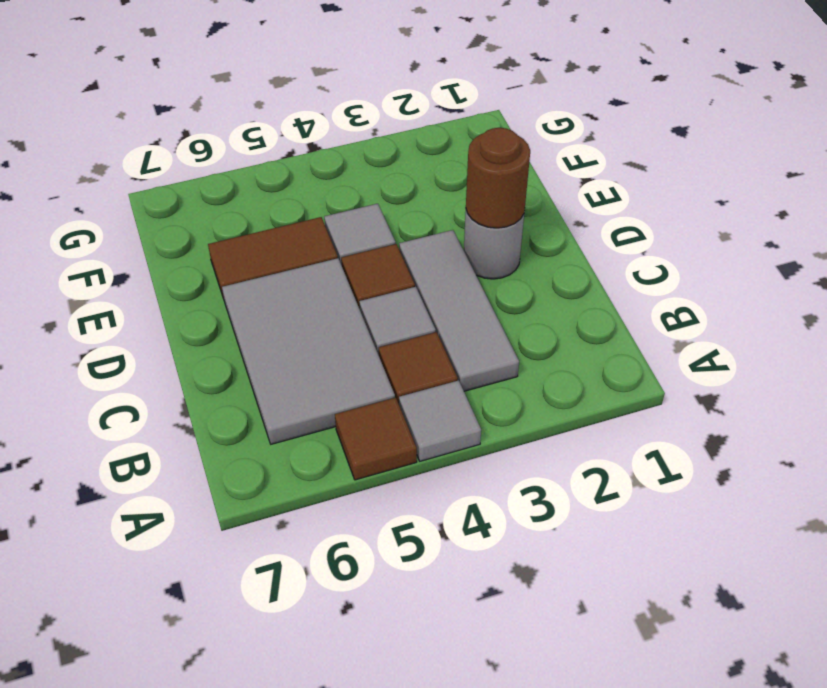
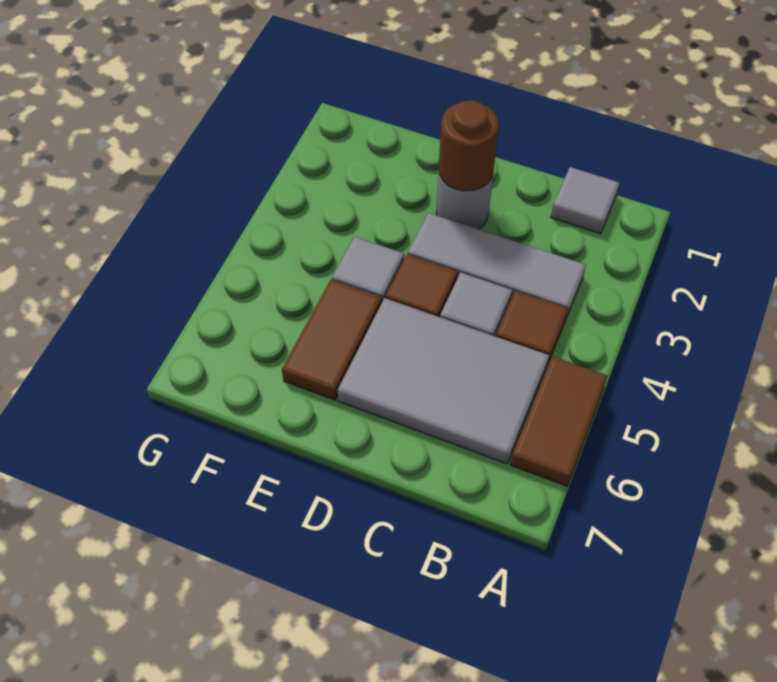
grey tile A4 level 1 -> grey tile B1 level 1
brown tile A5 level 1 -> brown tile A5:A6 level 1

